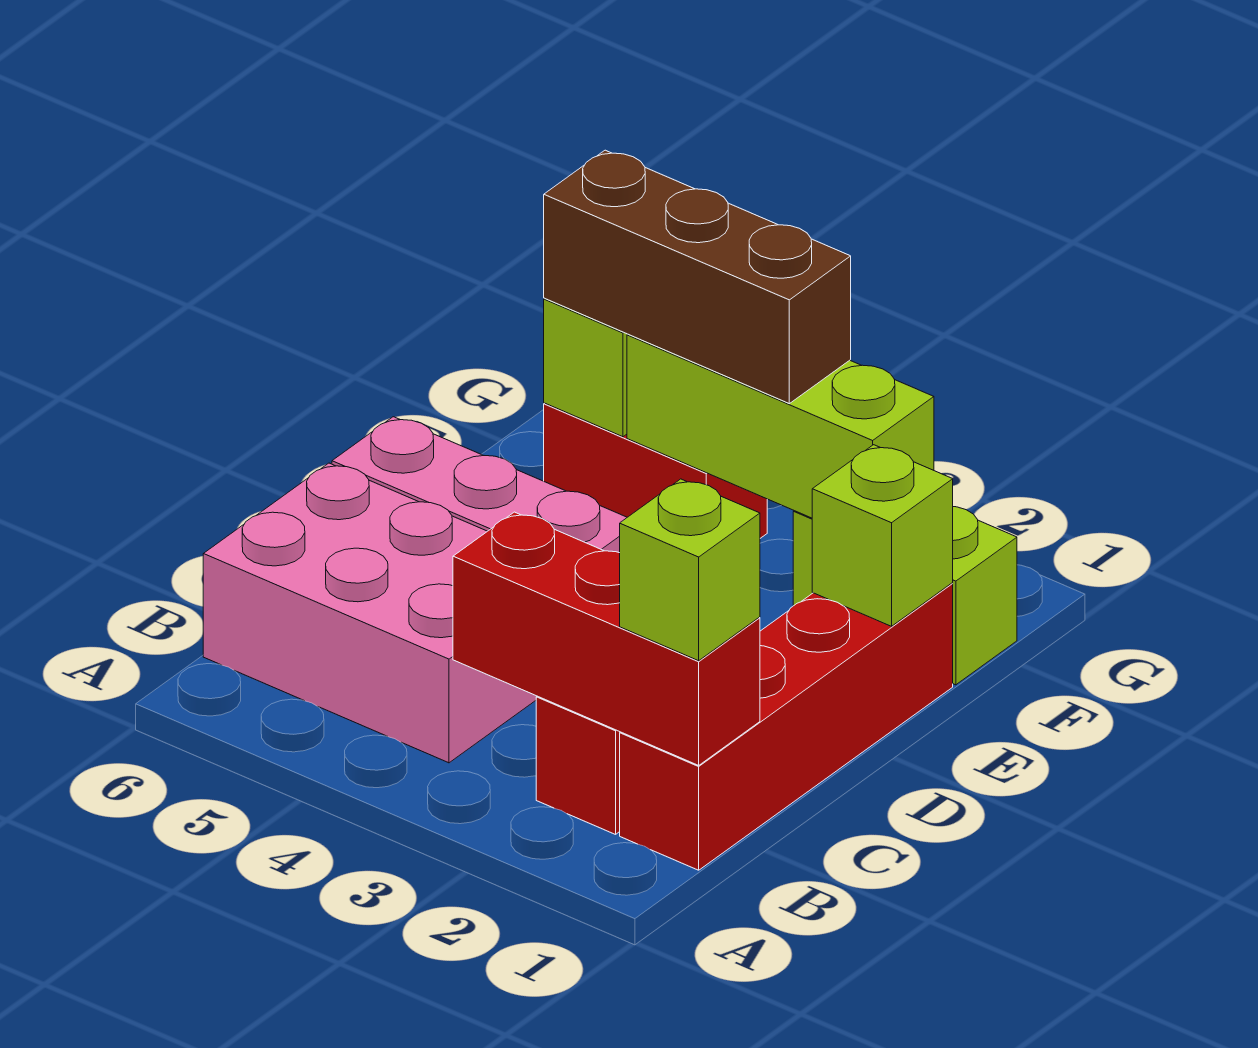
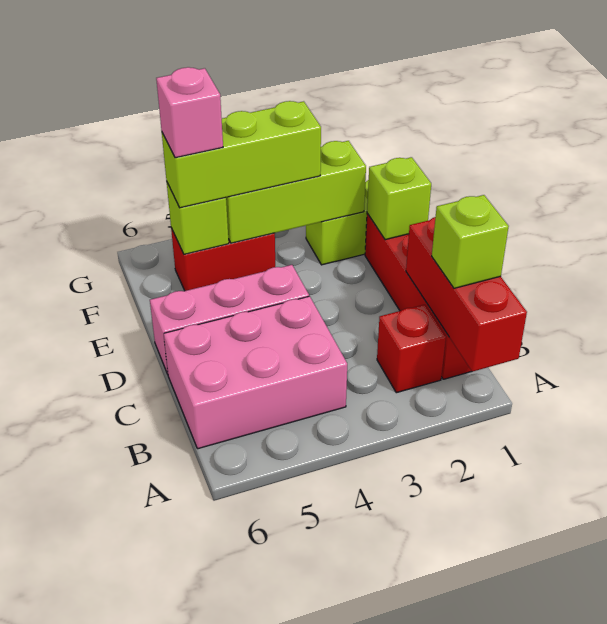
red brick B1:B3 level 2 -> red brick A1:C1 level 2
brown brick F3:F5 level 3 -> lime brick F3:F5 level 3
none -> pink brick F5 level 4

